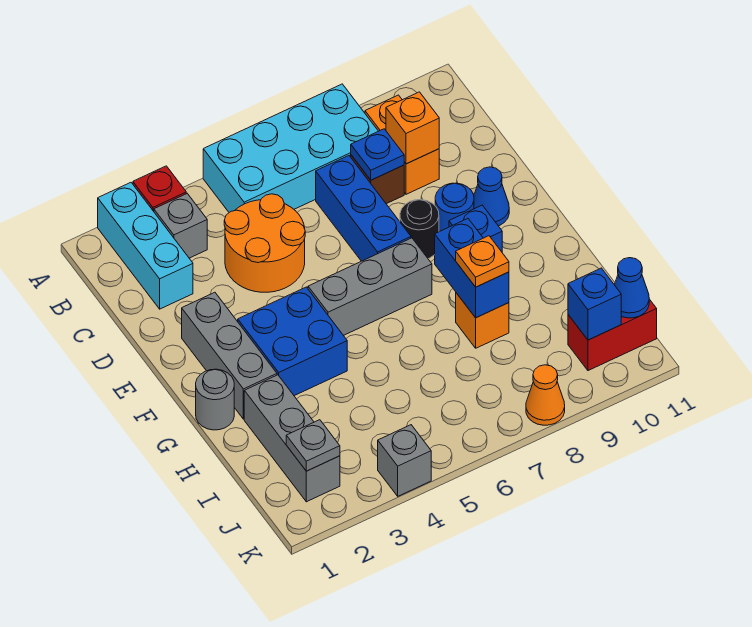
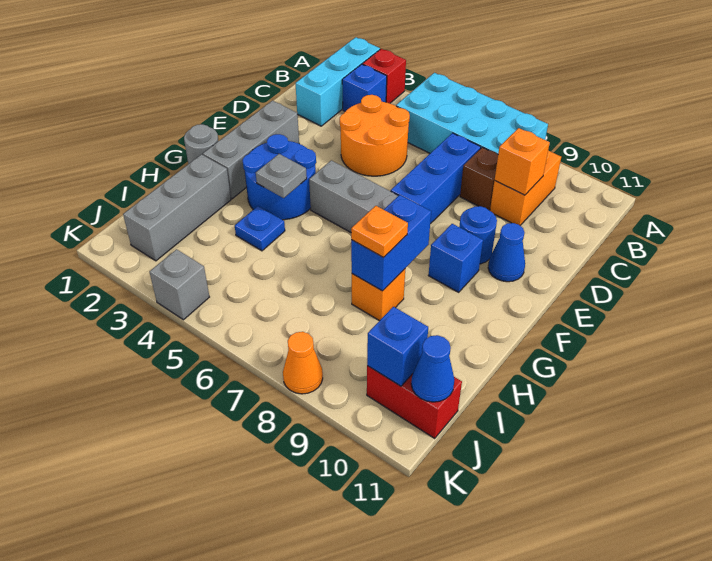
grey brick B3 level 1 -> blue brick B3 level 1
blue plate C8 level 2 -> blue plate H4 level 1
black round brick E8 level 1 -> none
blue brick F3:G4 level 1 -> blue round brick F3:G4 level 1
grey plate J2 level 2 -> grey plate G4 level 2

